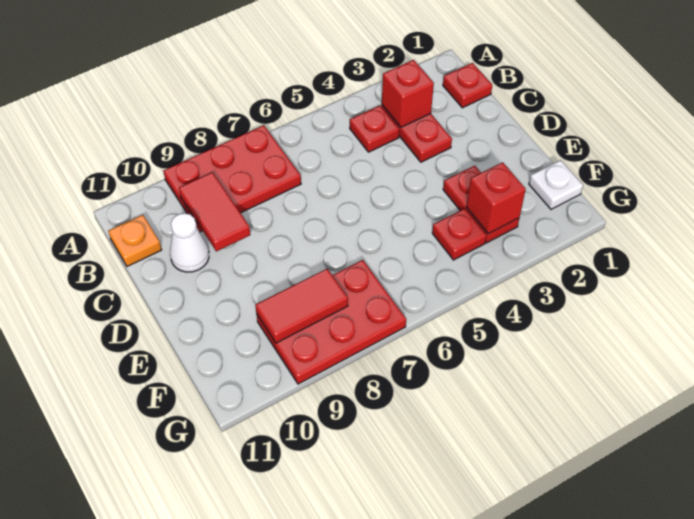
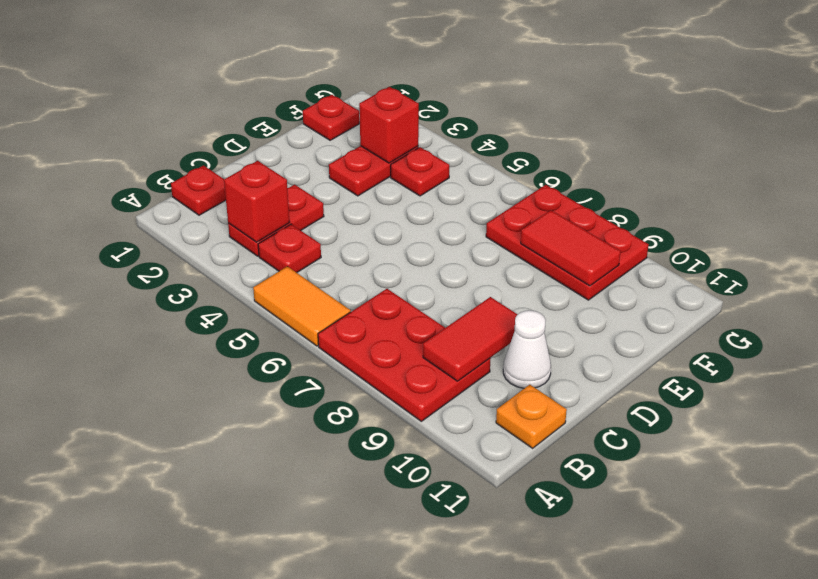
none -> orange tile A5:A6 level 1
white plate F1 level 1 -> red plate F1 level 1

